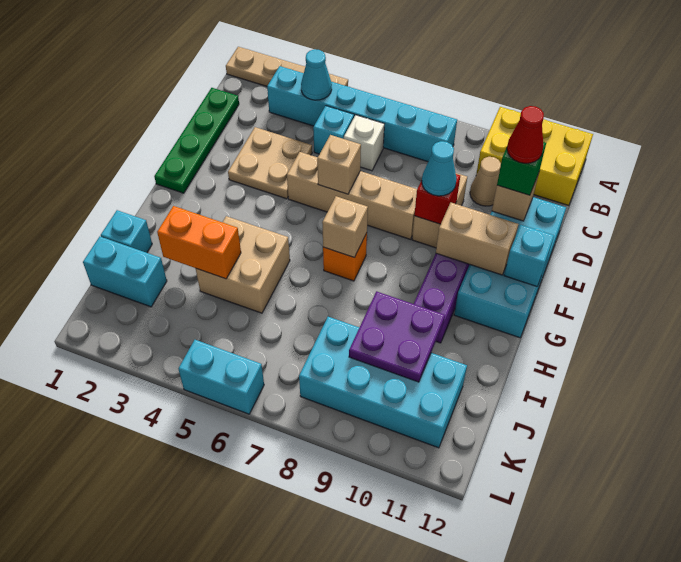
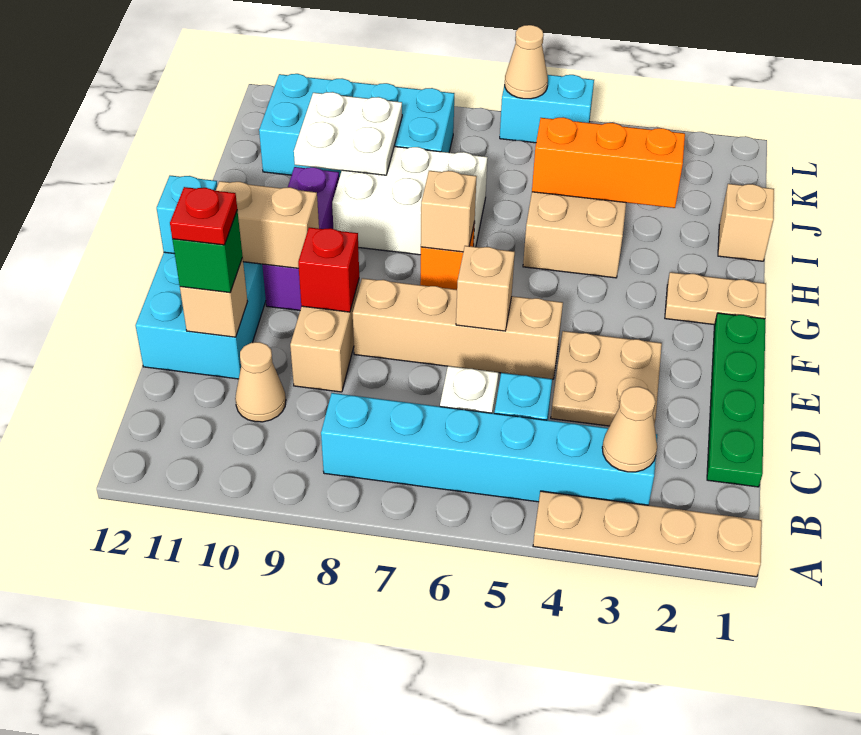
yellow brick A10:B12 level 1 -> none
none -> tan cone B3 level 2
cyan cone B4 level 2 -> none
red cone D11 level 4 -> red plate D11 level 4
cyan cone E9 level 3 -> none
none -> tan plate G1:G2 level 1
none -> white brick H7:I9 level 1
cyan brick I1 level 1 -> tan brick I1 level 1
orange brick I3:I4 level 2 -> orange brick I3:I5 level 2
purple plate I9:J10 level 2 -> white plate I9:J10 level 2
cyan brick J1:J2 level 1 -> none
none -> tan cone L6 level 2

